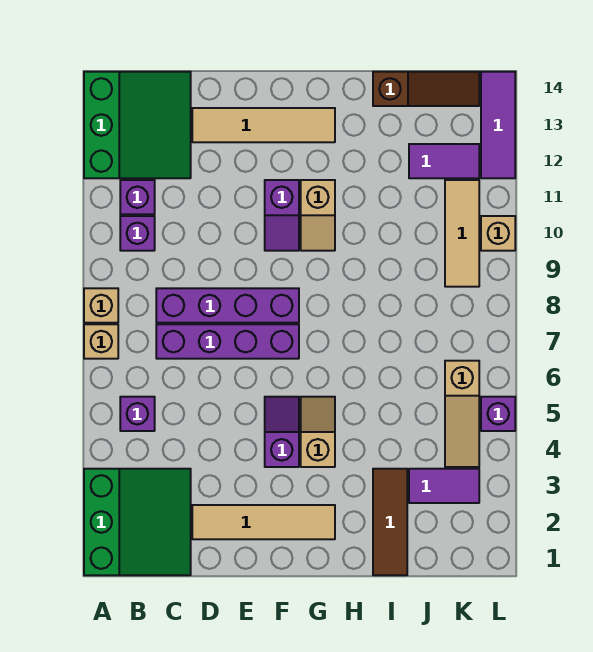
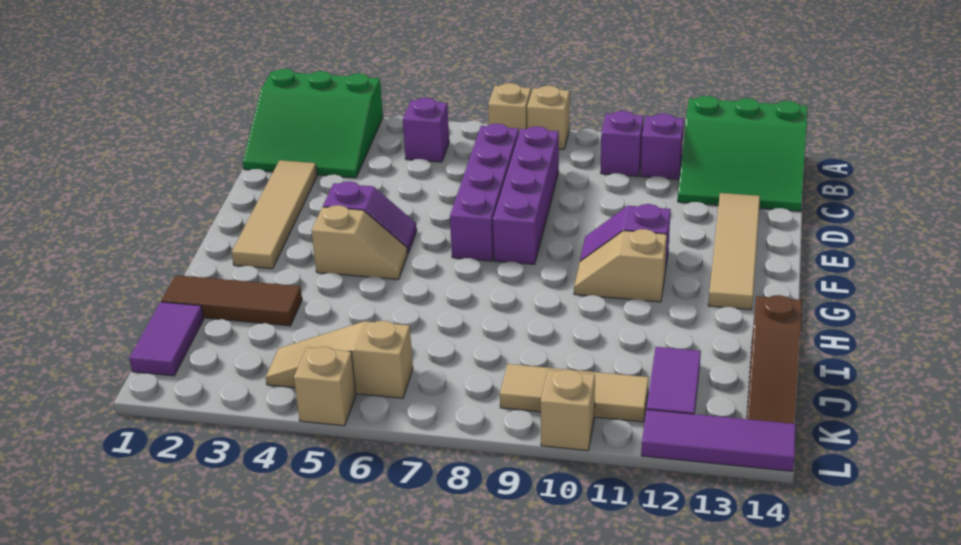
purple tile J3:K3 level 1 -> purple tile J1:K1 level 1
purple brick L5 level 1 -> tan brick L5 level 1

